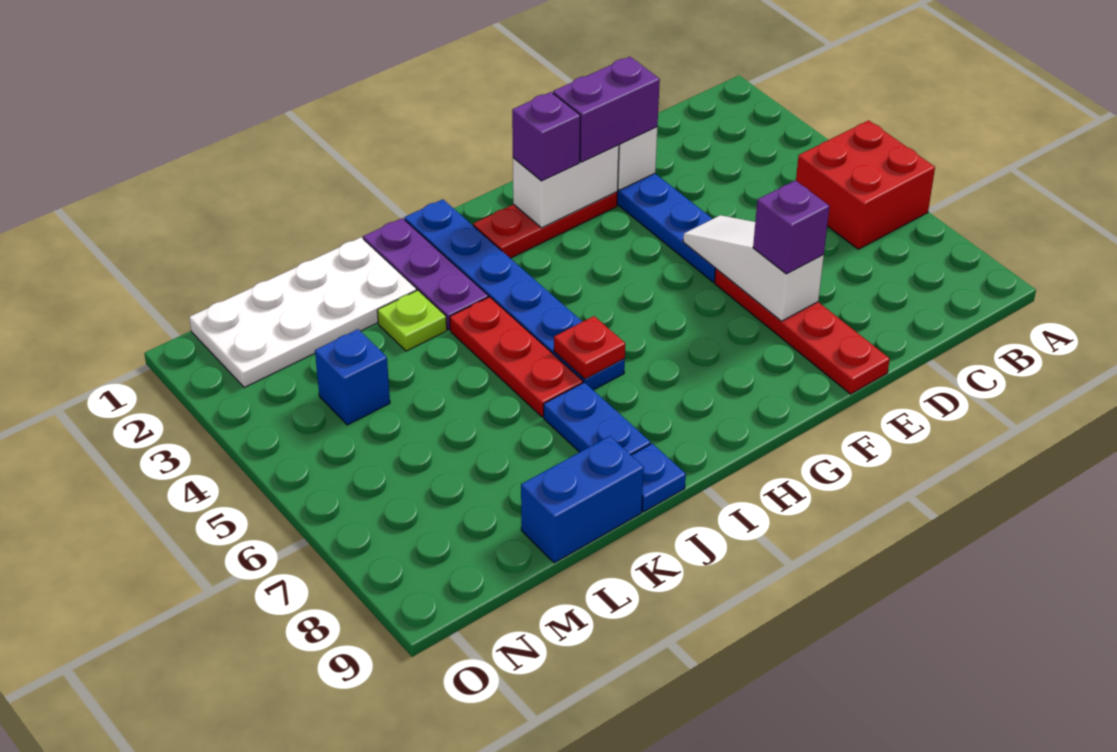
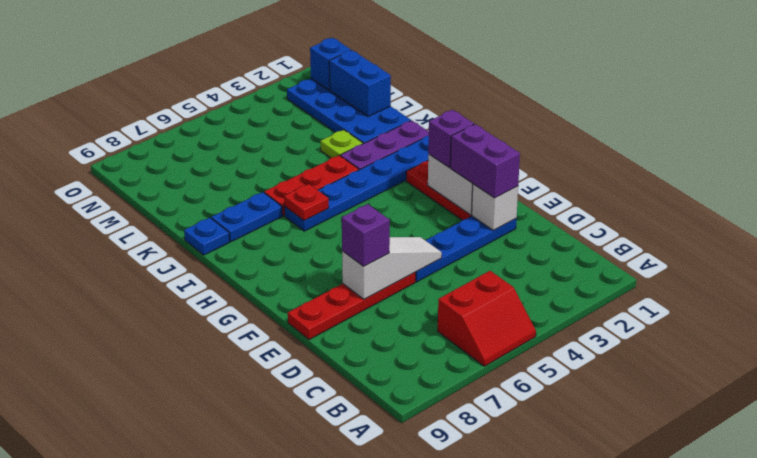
red brick A5:B6 level 1 -> red slope A5:B6 level 1 top B
white plate K1:N2 level 1 -> blue plate K1:N2 level 1
blue brick K9:L9 level 1 -> blue brick L1:M1 level 2
blue brick M4 level 1 -> blue brick N1 level 2

